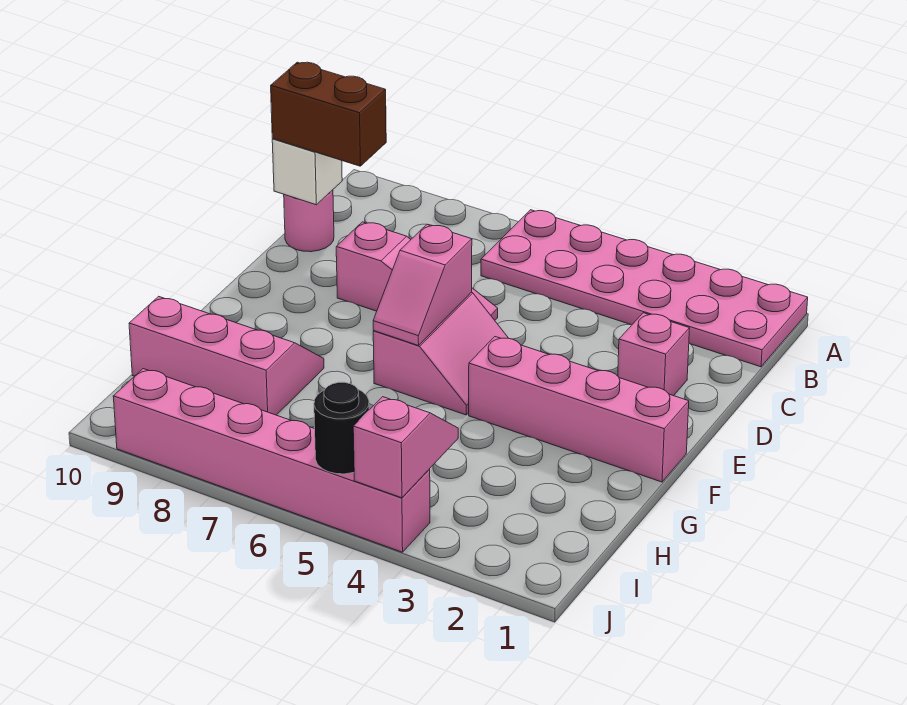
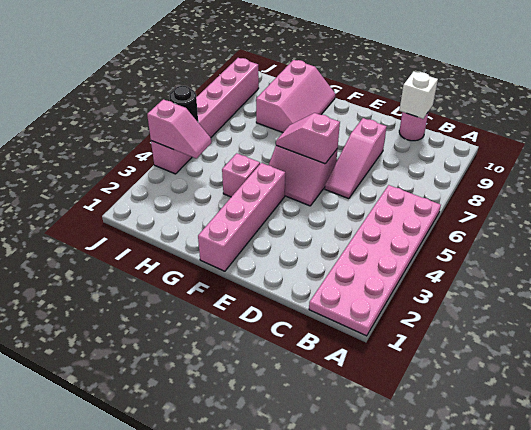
brown brick C9:C10 level 3 -> none
pink brick D2 level 1 -> pink brick G4 level 1

